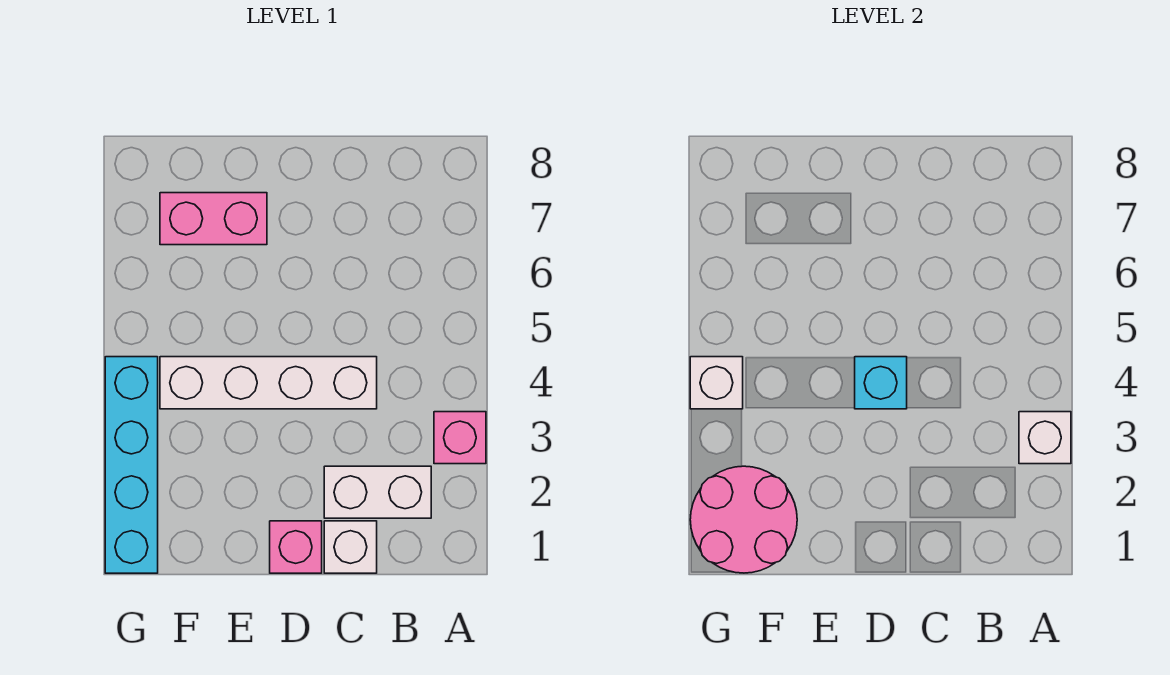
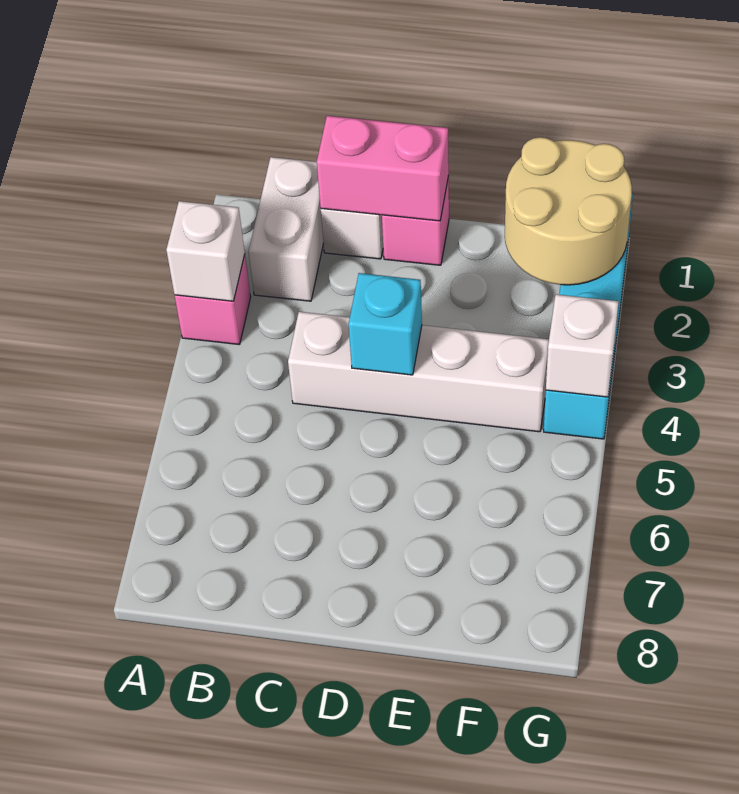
white brick B2:C2 level 1 -> white brick B1:B2 level 1
pink brick E7:F7 level 1 -> pink brick C1:D1 level 2
pink round brick F1:G2 level 2 -> tan round brick F1:G2 level 2

